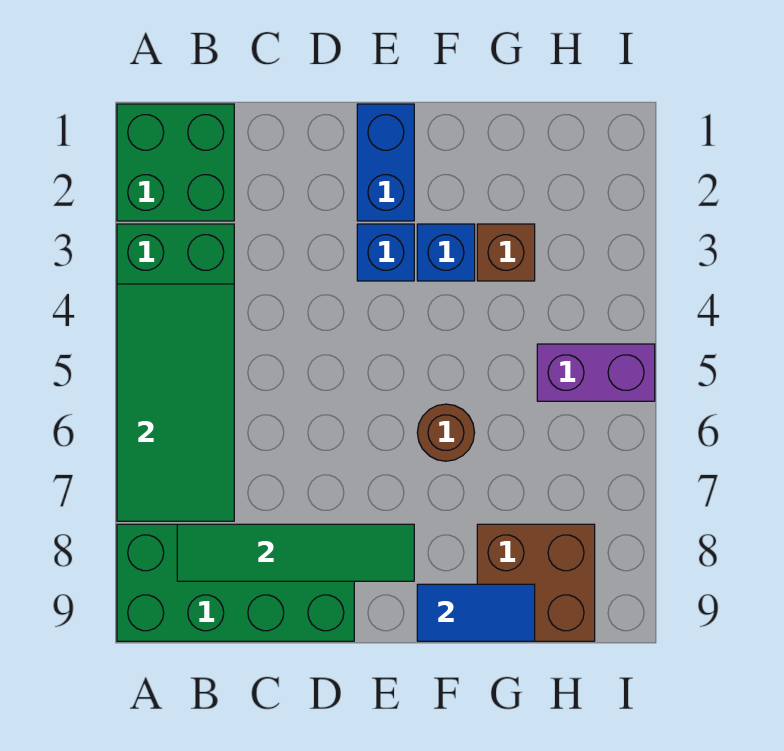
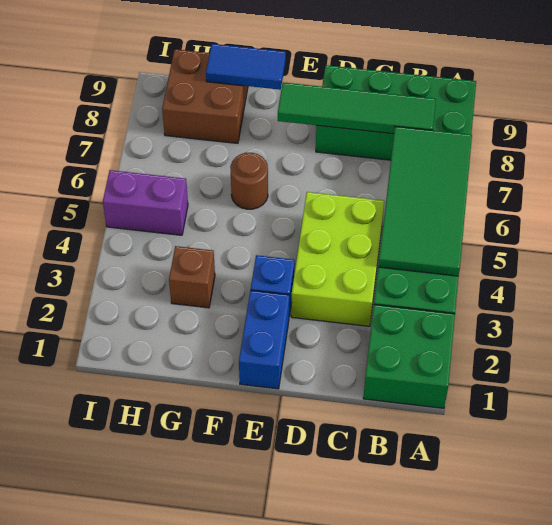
none -> lime brick C3:D5 level 1
blue brick F3 level 1 -> none

